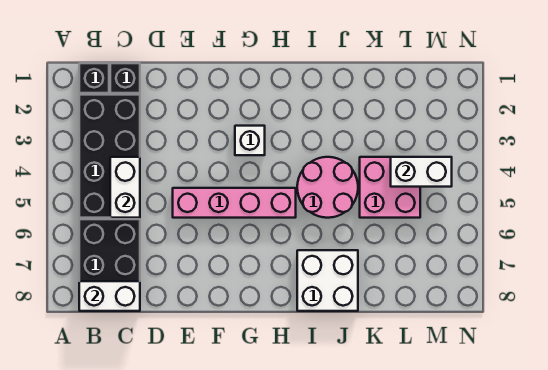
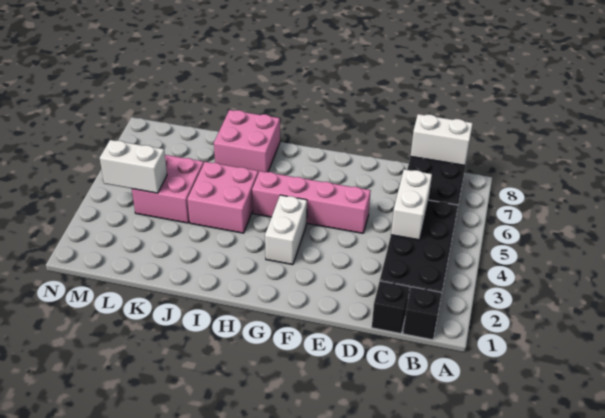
white brick G3 level 1 -> white brick G3:G4 level 1
pink round brick I4:J5 level 1 -> pink brick I4:J5 level 1
white brick I7:J8 level 1 -> pink brick I7:J8 level 1

